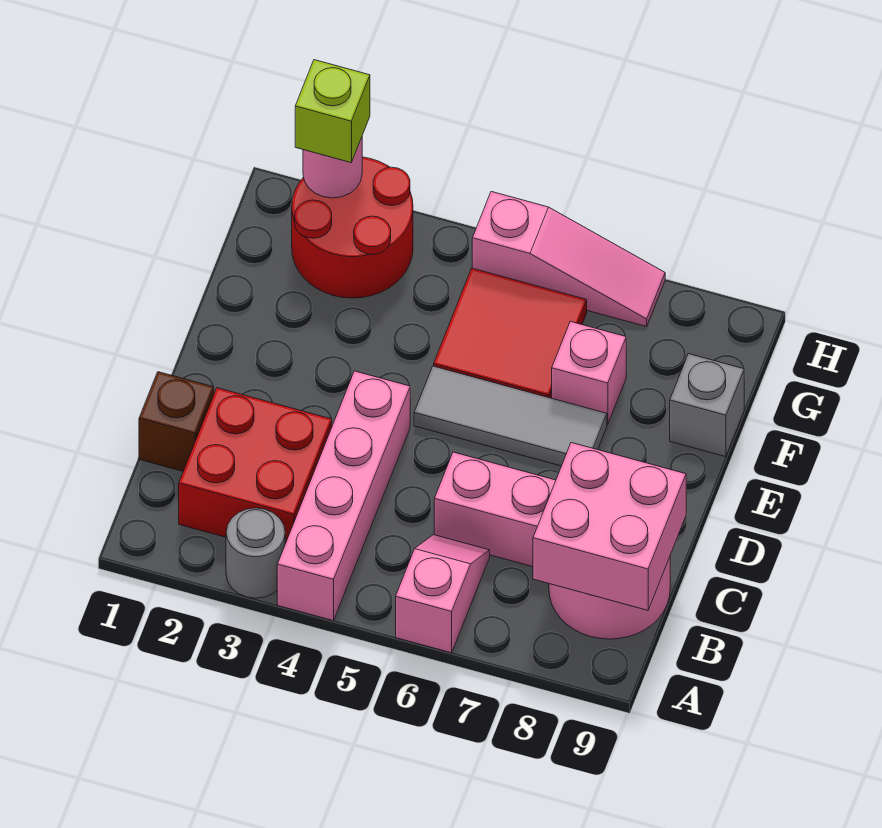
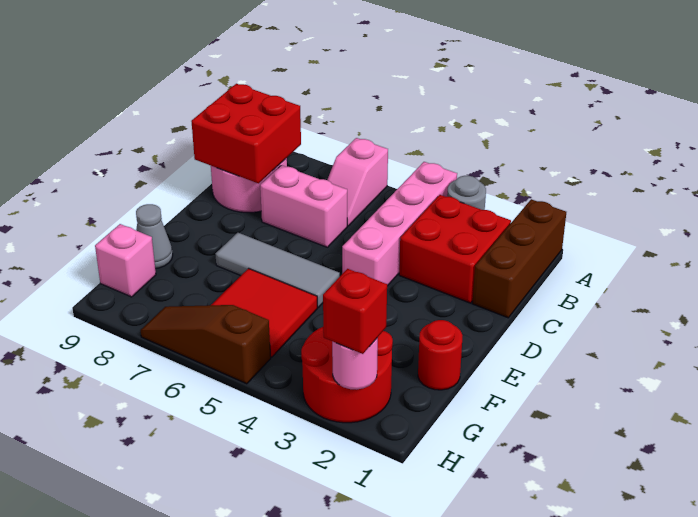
pink brick B8:C9 level 2 -> red brick B8:C9 level 2
brown brick C1 level 1 -> brown brick A1:C1 level 1
none -> red round brick F1 level 1
pink brick F7 level 1 -> pink brick G9 level 1
grey brick F9 level 1 -> grey cone F9 level 1
lime brick H2 level 3 -> red brick H2 level 3
pink slope H5:H7 level 1 top 5 -> brown slope H5:H7 level 1 top 5

